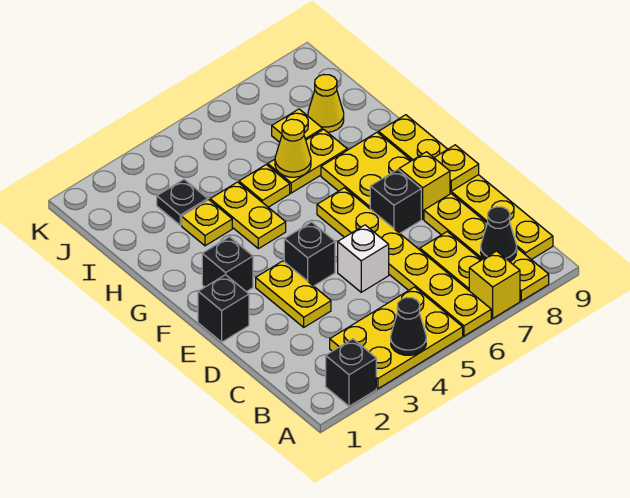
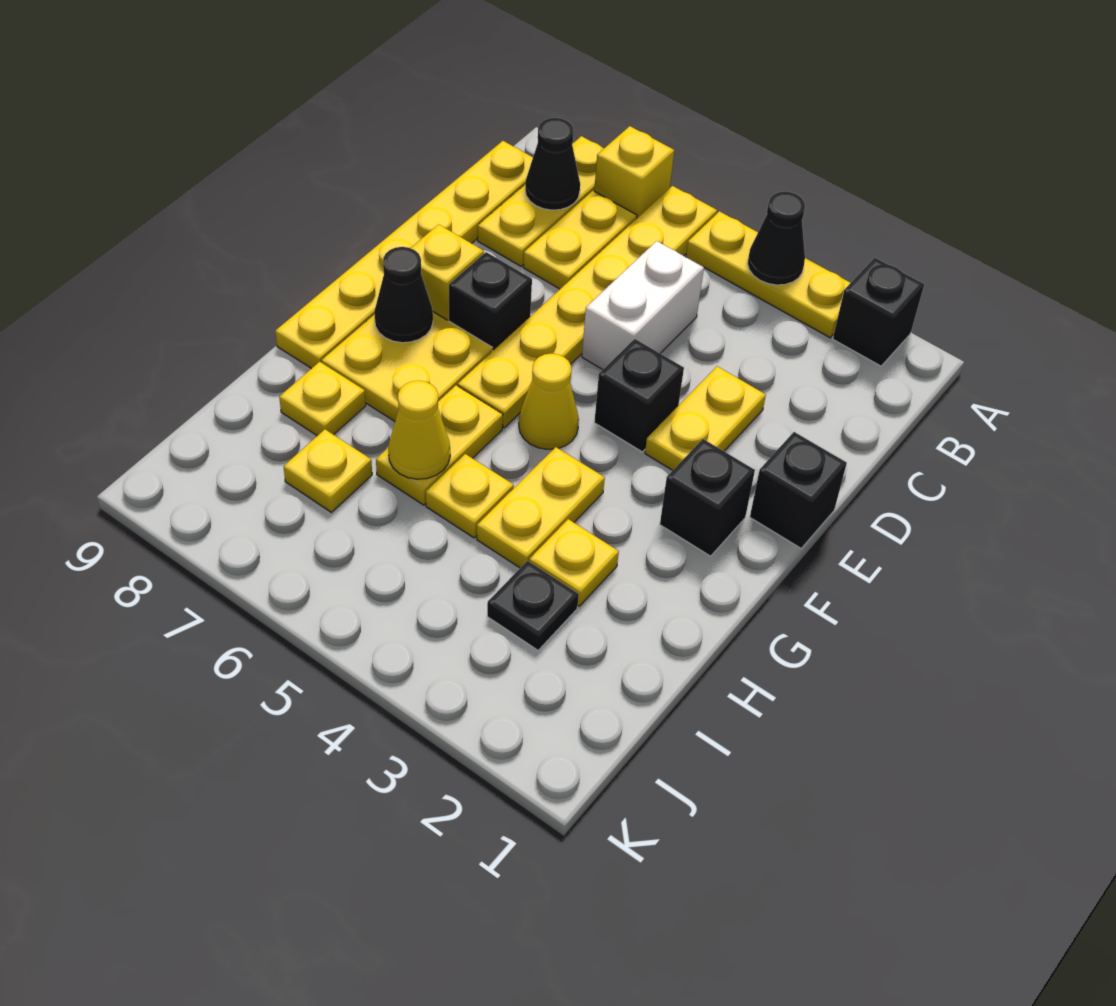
yellow plate A3:B5 level 1 -> yellow plate A3:A5 level 1
yellow plate A8:D8 level 1 -> yellow plate A8:C8 level 1
white brick D5 level 1 -> white brick C5:D5 level 1
yellow plate E9 level 2 -> yellow plate H8 level 1
none -> black cone F8 level 2
yellow plate H6:H7 level 1 -> yellow plate G6:H6 level 1
yellow cone I8 level 1 -> yellow cone F5 level 1

